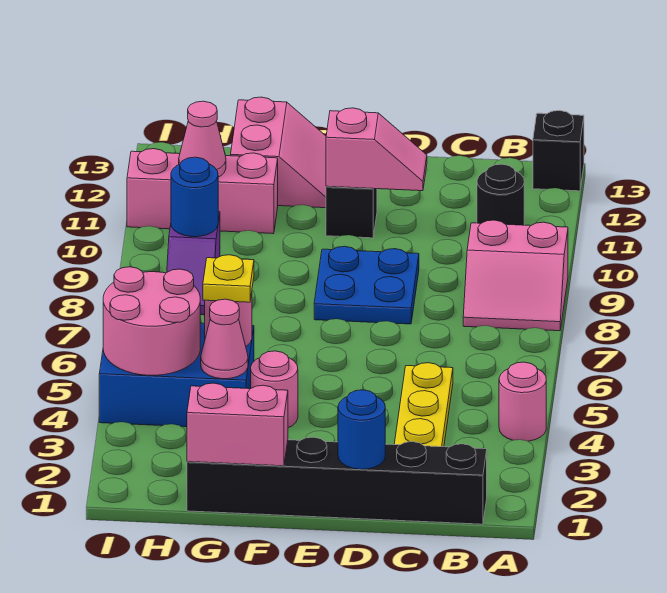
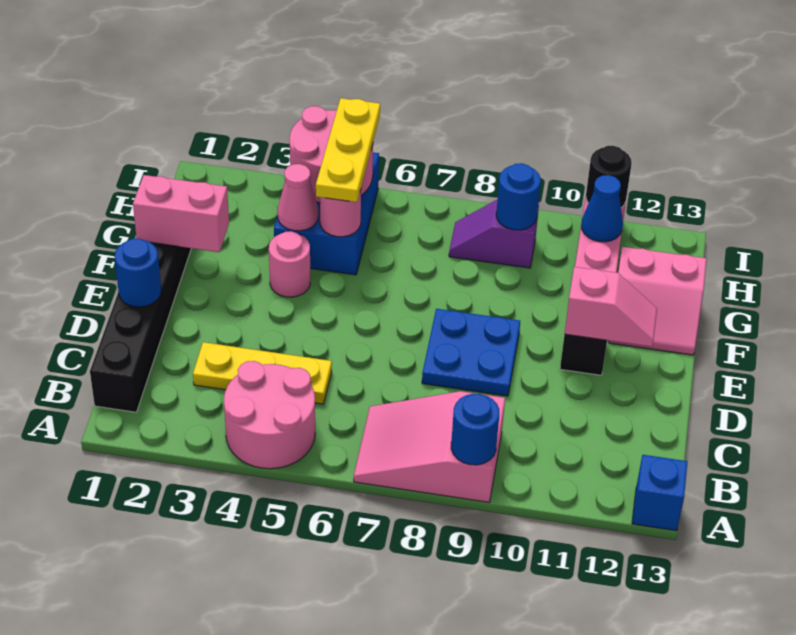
pink round brick A4 level 1 -> pink round brick A4:B5 level 1
pink slope A8:B9 level 1 top 9 -> pink slope A7:B9 level 1 top 9
none -> blue round brick A9 level 2
black brick A13 level 1 -> blue brick A13 level 1
black round brick B11 level 1 -> black round brick I11 level 2
pink slope D11:E11 level 2 top E -> pink slope E11:E12 level 2 top 11
pink brick F1:G1 level 2 -> pink brick F1:F2 level 2
yellow plate G5 level 3 -> yellow plate G5:I5 level 3
pink cone H11 level 2 -> blue cone H11 level 2

